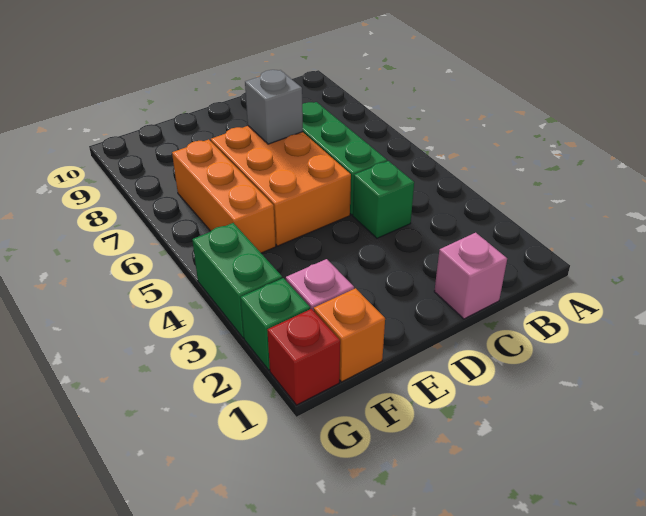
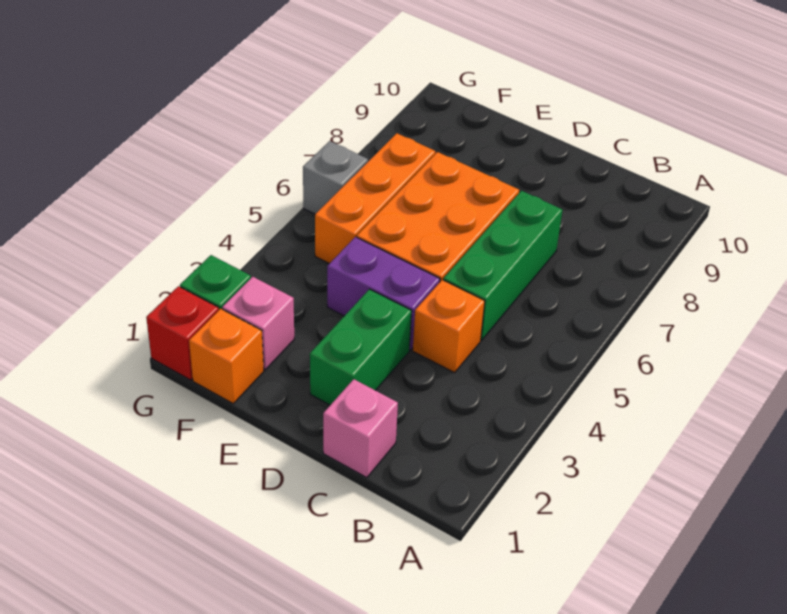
green brick C4 level 1 -> orange brick C4 level 1
none -> purple brick D4:E4 level 1
grey brick D7 level 2 -> grey brick G6 level 1
green brick G3:G4 level 1 -> green brick D2:D3 level 1

